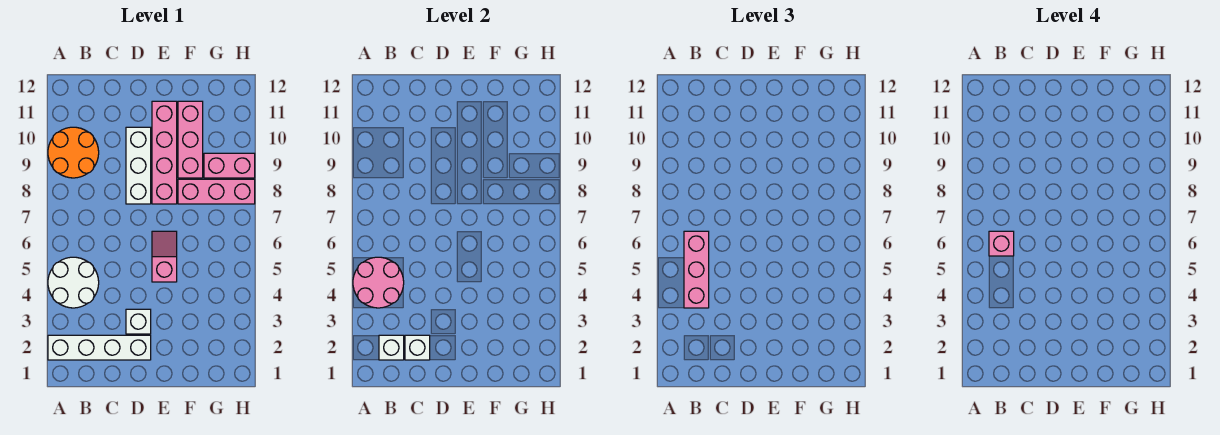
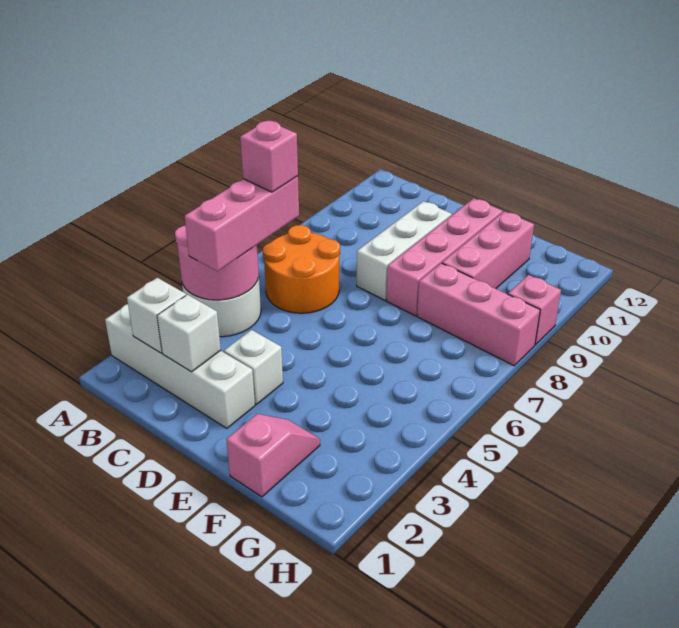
orange round brick A9:B10 level 1 -> orange round brick B6:C7 level 1
pink slope E5:E6 level 1 top 5 -> pink slope F1:F2 level 1 top 1
pink brick G9:H9 level 1 -> pink brick H9 level 1

